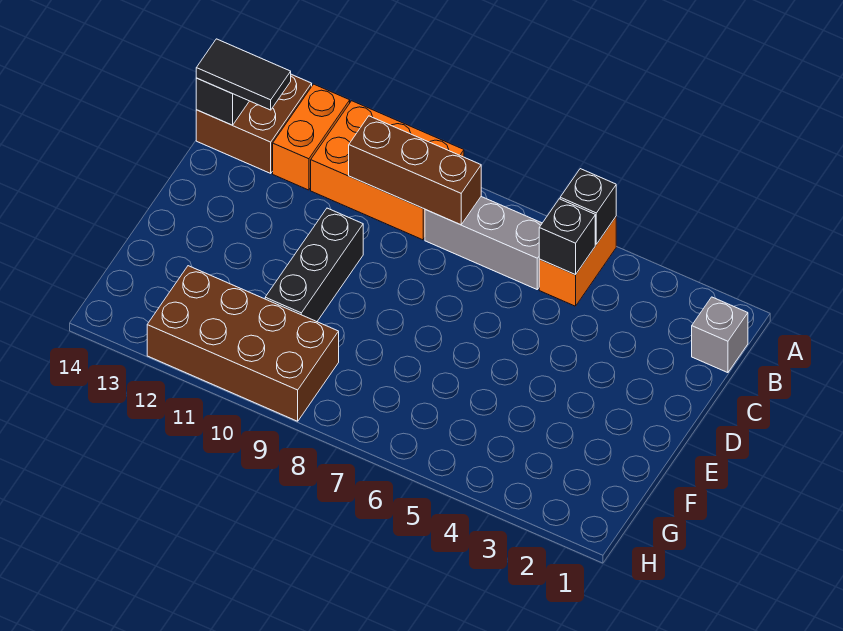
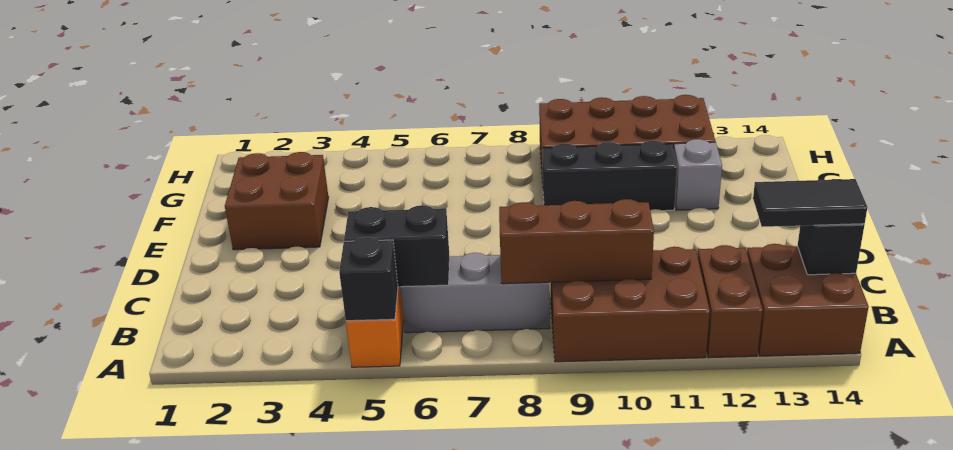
orange brick A9:B11 level 1 -> brown brick A9:B11 level 1
orange brick A12:B12 level 1 -> brown brick A12:B12 level 1
grey brick B1 level 1 -> grey brick F12 level 1
black brick B5 level 2 -> black brick B5:B6 level 2
black brick D10:F10 level 1 -> black brick F9:F11 level 1
none -> brown brick E2:F3 level 1

